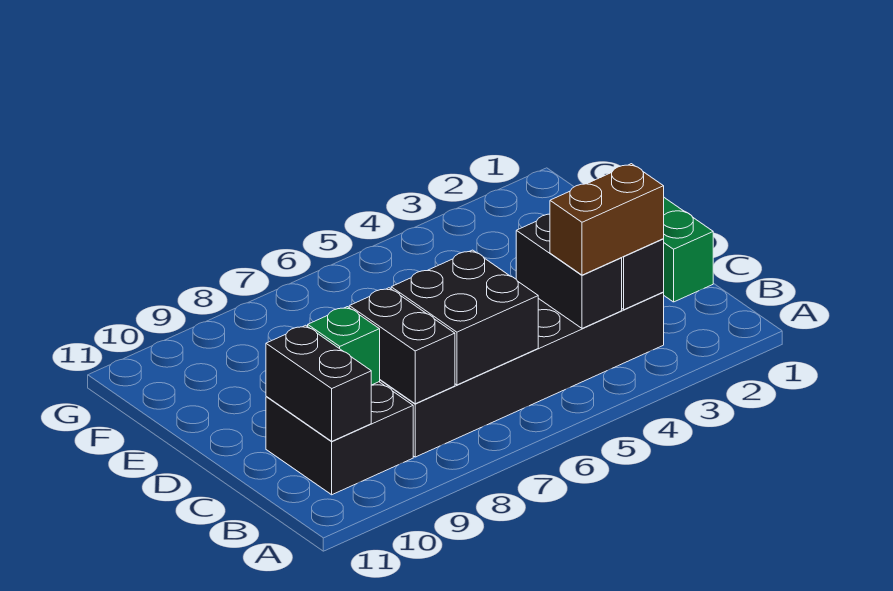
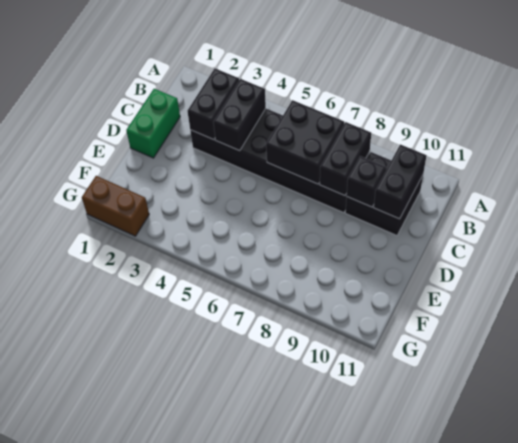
brown brick B3:B4 level 3 -> brown brick G1:G2 level 1
green brick C9 level 2 -> black brick C9 level 2

